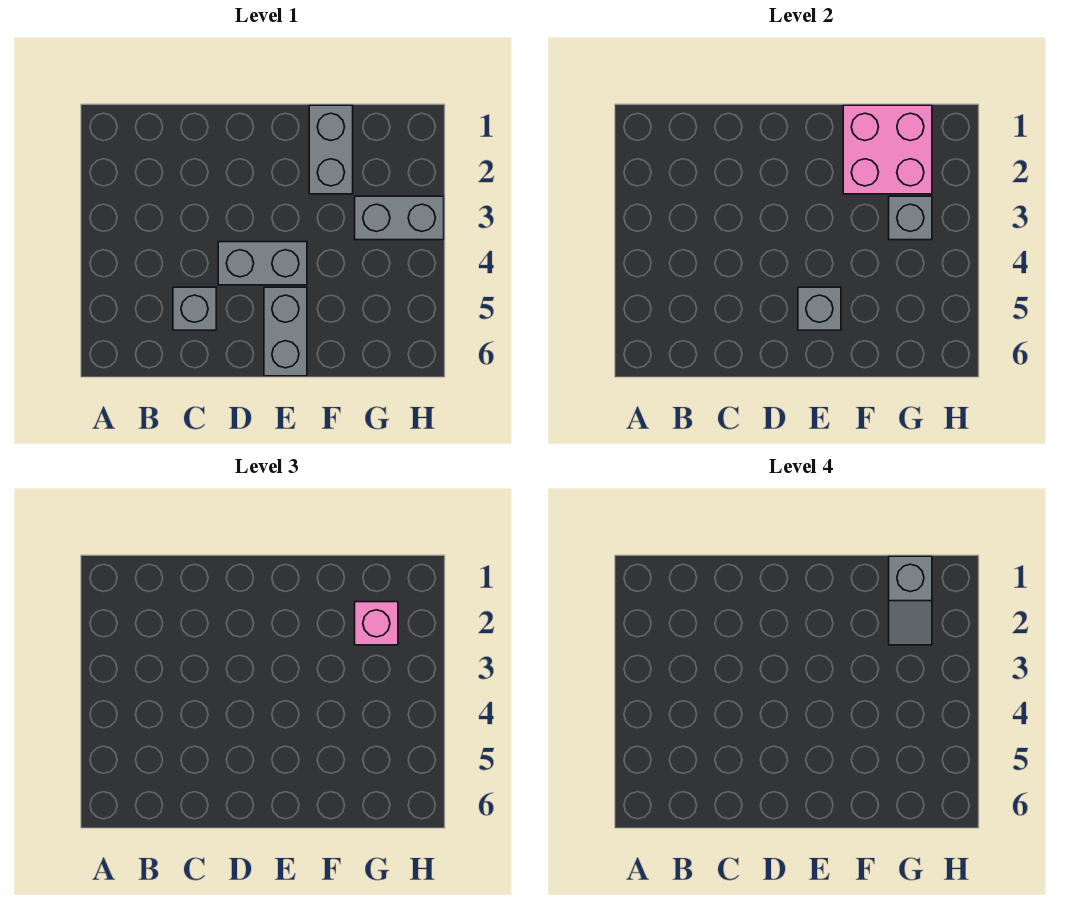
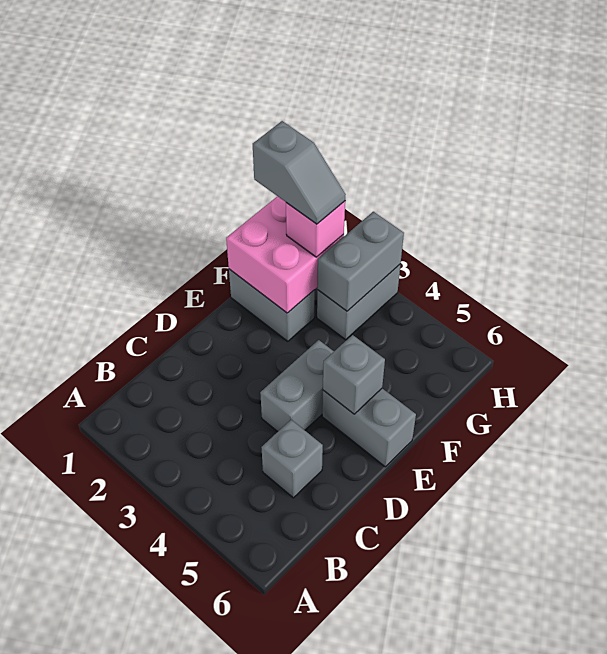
grey brick G3 level 2 -> grey brick G3:H3 level 2

